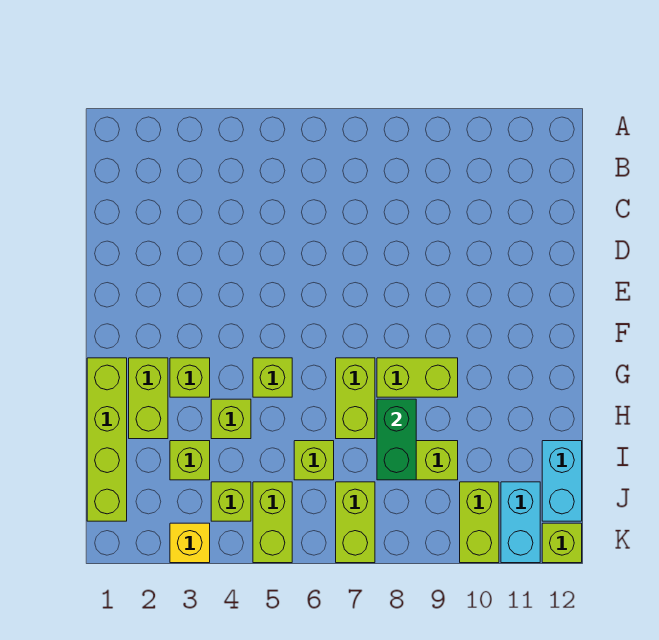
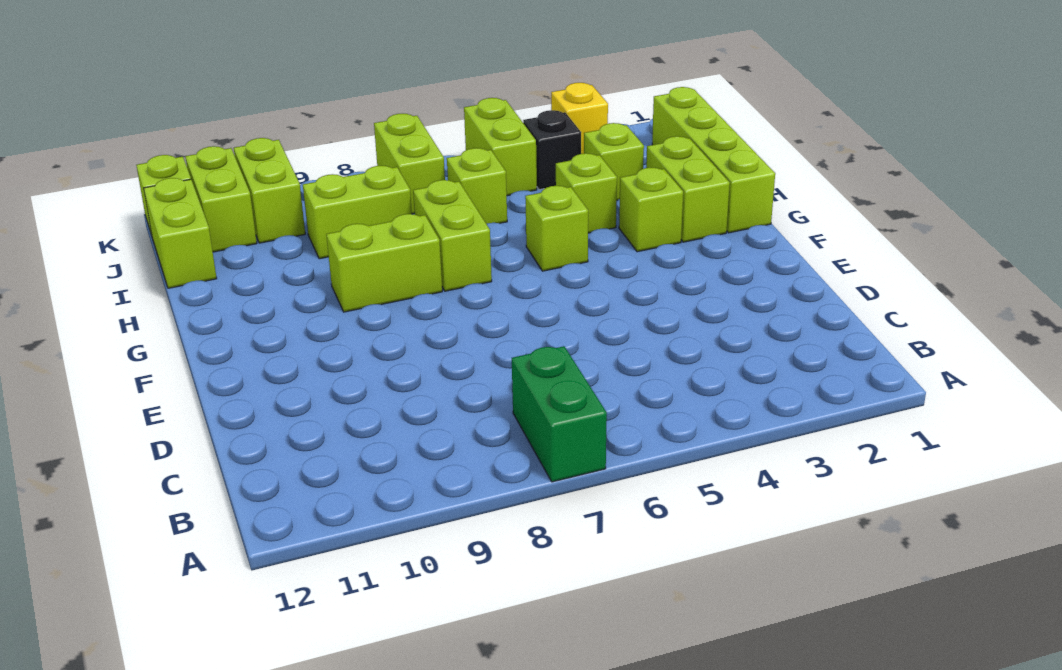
green brick H8:I8 level 2 -> green brick A7:B7 level 1
cyan brick I12:J12 level 1 -> lime brick I12:J12 level 1
lime brick J4 level 1 -> black brick J4 level 1
cyan brick J11:K11 level 1 -> lime brick J11:K11 level 1

